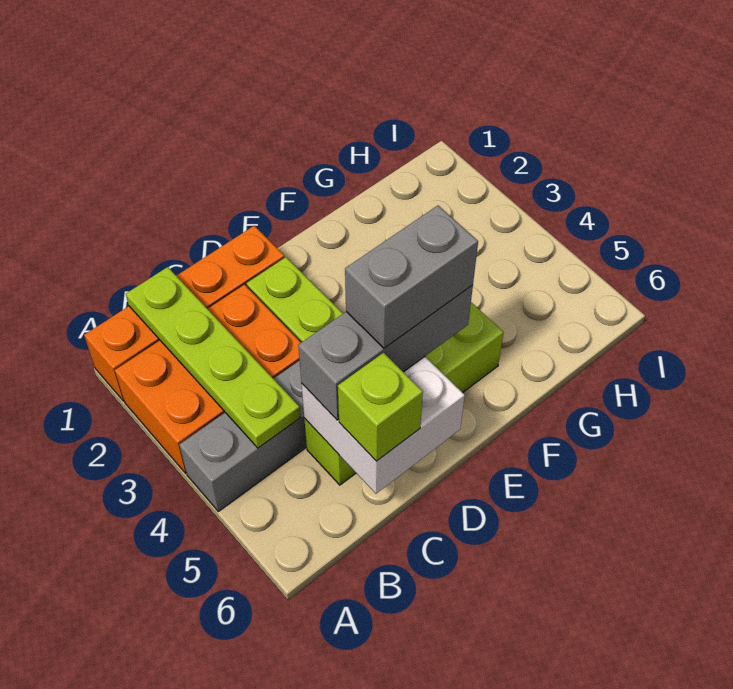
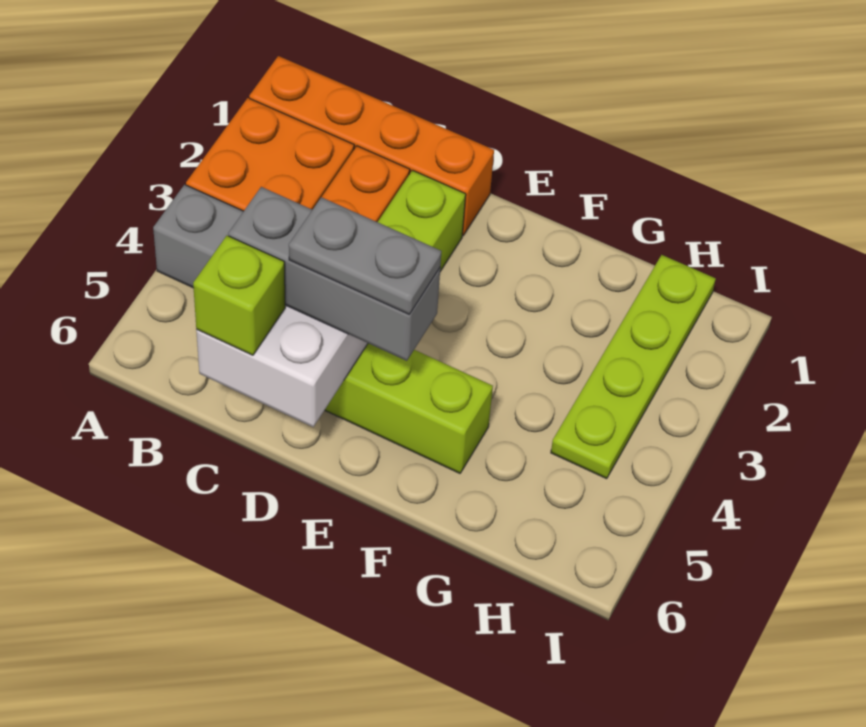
lime plate B1:B4 level 2 -> lime plate H1:H4 level 1
grey brick D5:E5 level 4 -> grey plate D5:E5 level 4

